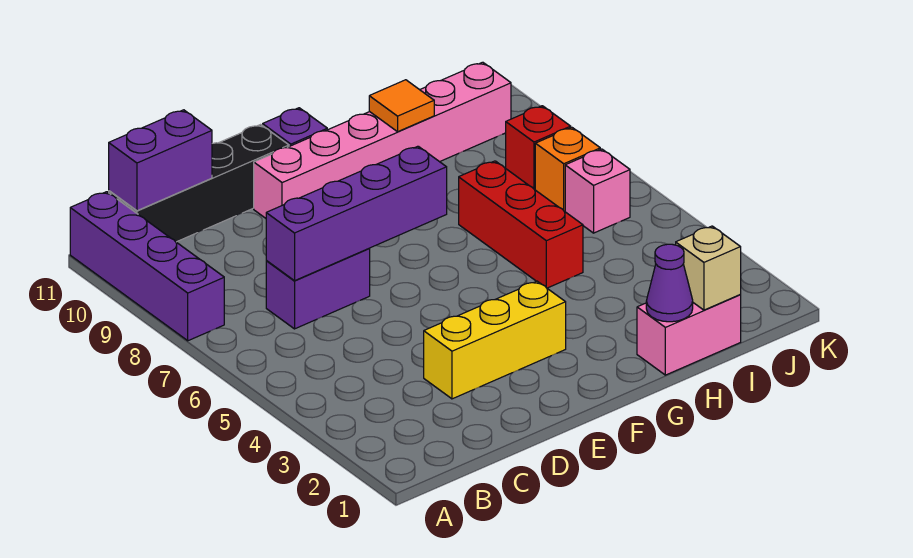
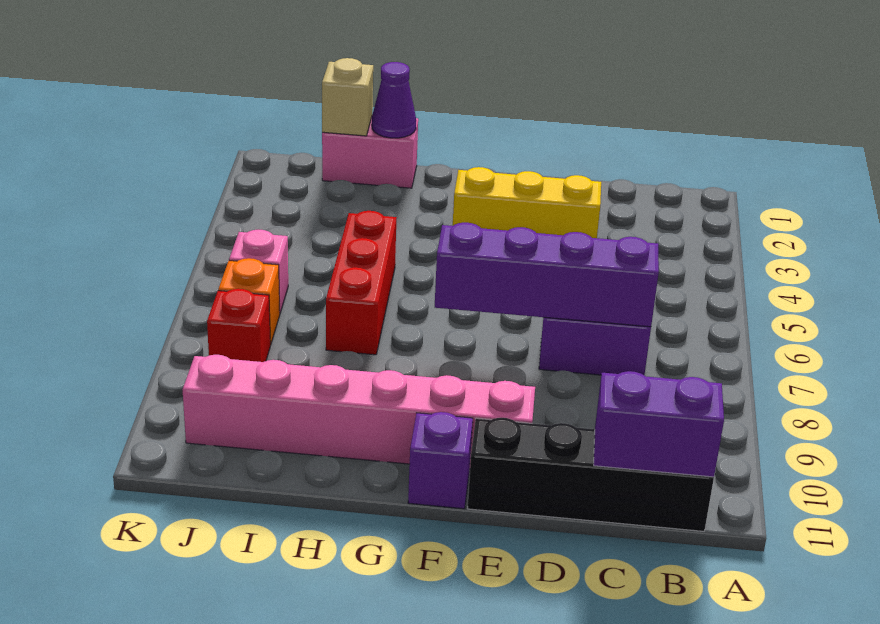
purple brick A8:A11 level 1 -> none
orange tile H10 level 2 -> none

